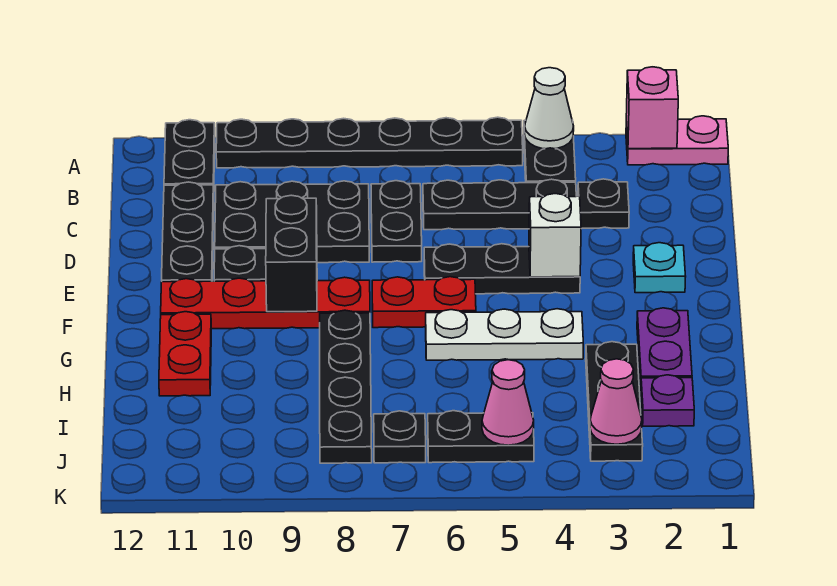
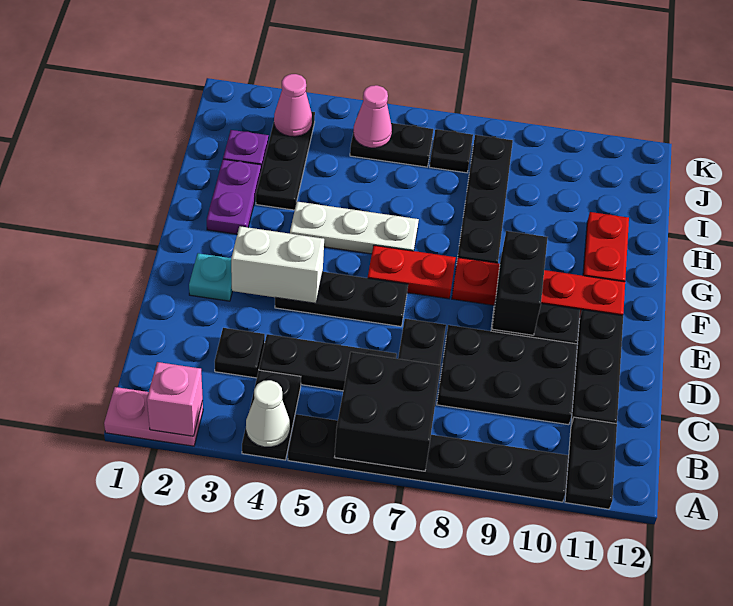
none -> black brick A6:B7 level 2
white brick E4 level 2 -> white brick E3:E4 level 2

